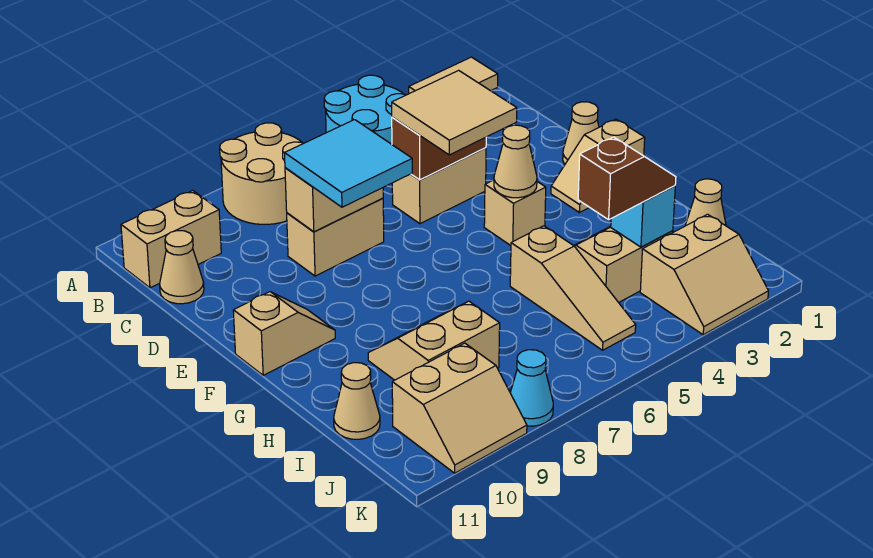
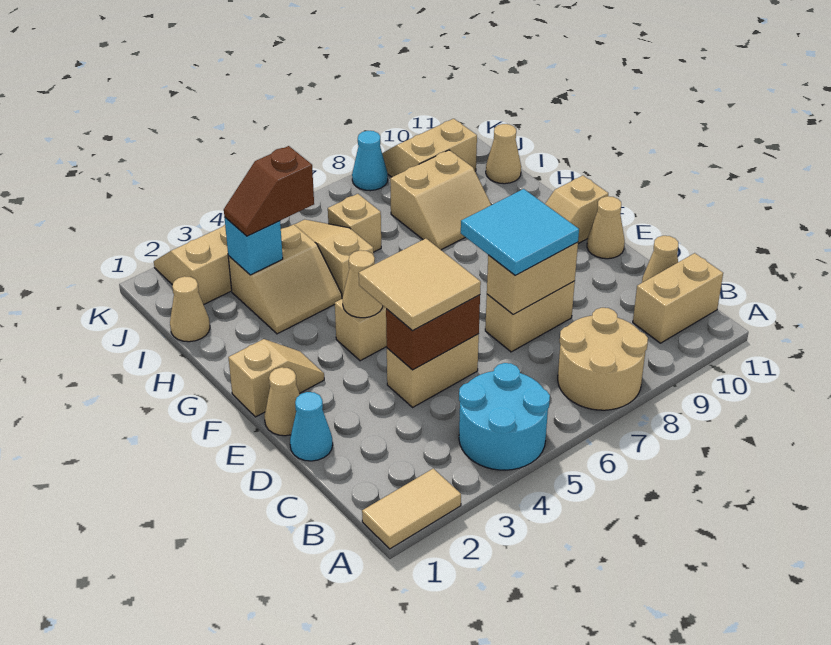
none -> cyan cone D1 level 1
none -> tan cone E11 level 1
none -> tan brick I6 level 1

